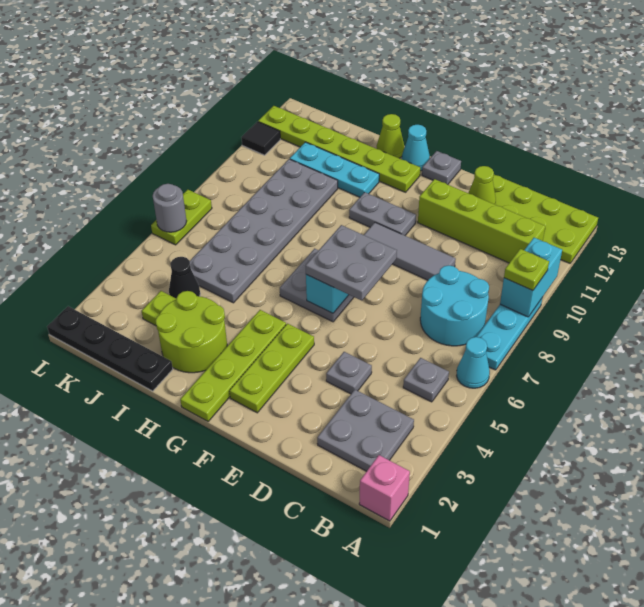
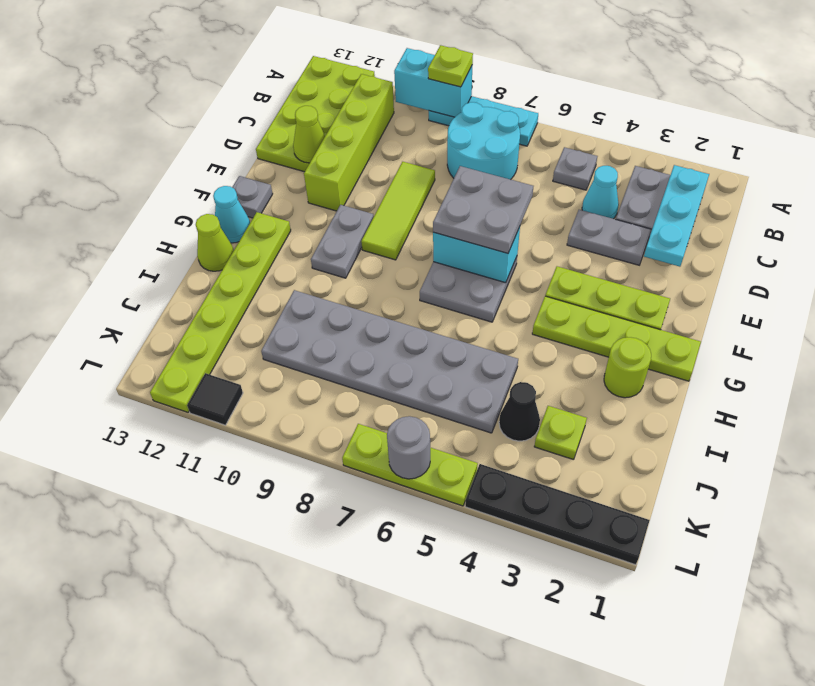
pink brick A1 level 1 -> none
cyan cone A6 level 1 -> cyan cone C4 level 1
grey plate D4 level 1 -> grey plate D3:D4 level 1
grey tile D9:F9 level 1 -> lime tile D9:F9 level 1
lime round brick H2:I3 level 1 -> lime round brick H2 level 1
cyan plate H11:J11 level 1 -> cyan plate B2:D2 level 2
black plate I1:L1 level 1 -> black plate L1:L4 level 1
lime plate L6:L7 level 1 -> lime plate L5:L7 level 1

